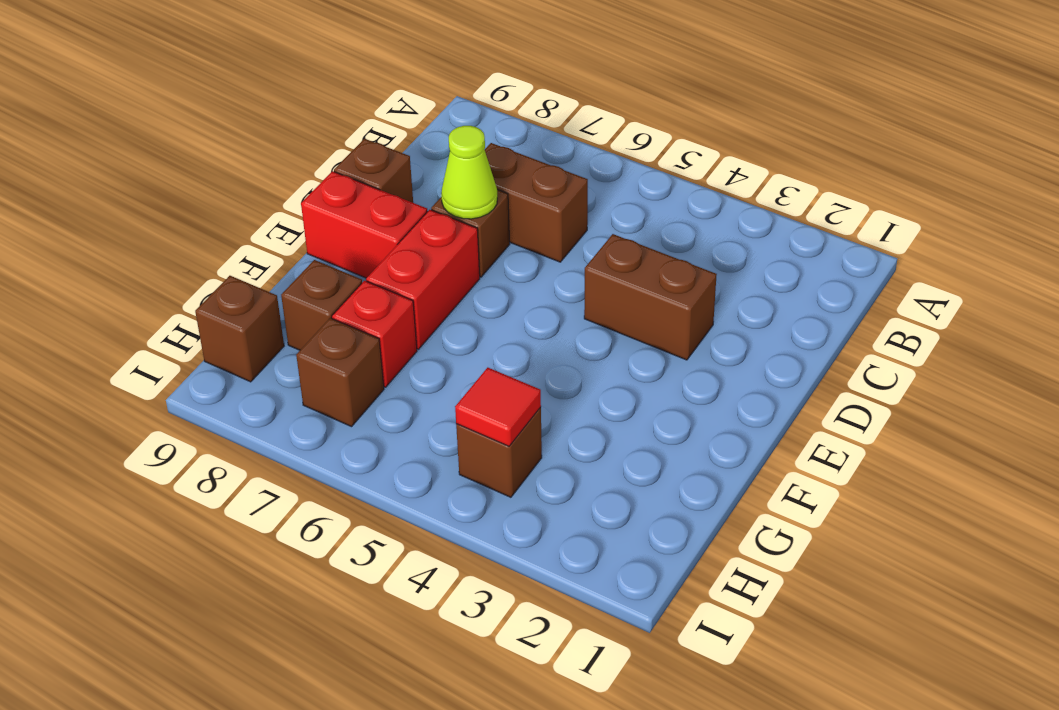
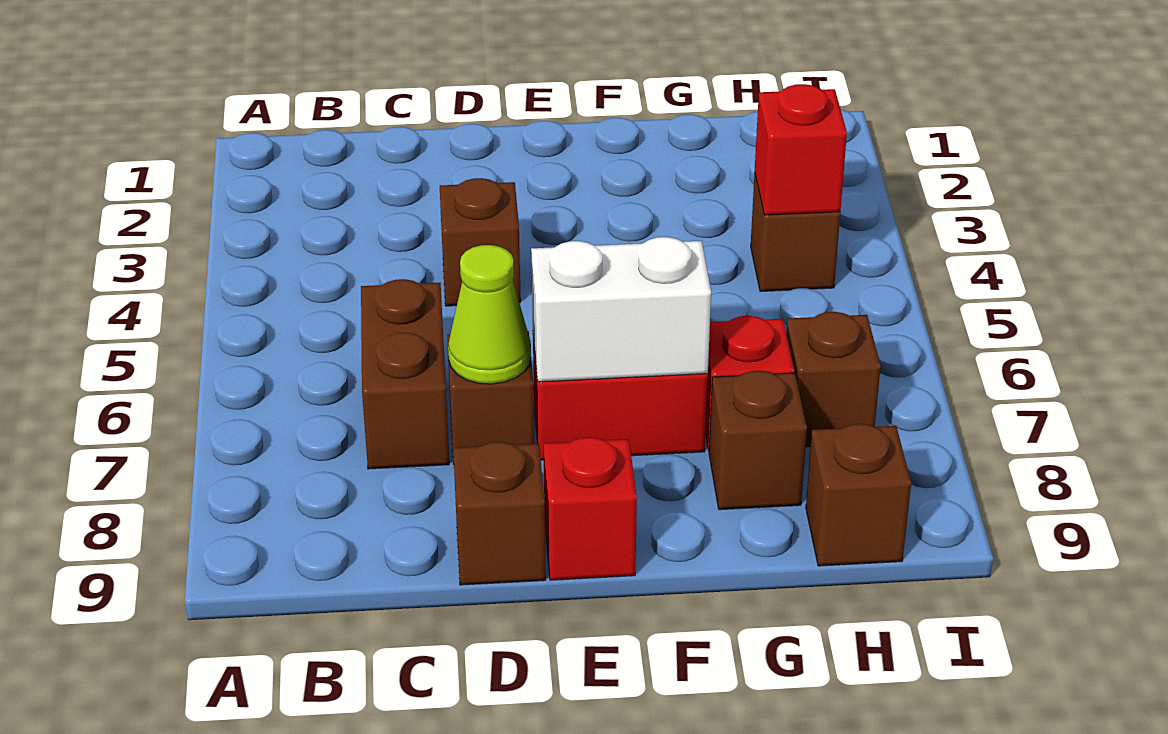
brown brick D3:D4 level 1 -> brown brick D4 level 1
none -> white brick E7:F7 level 2
red brick E8:E9 level 1 -> red brick E9 level 1
red tile H4 level 2 -> red brick H4 level 2

